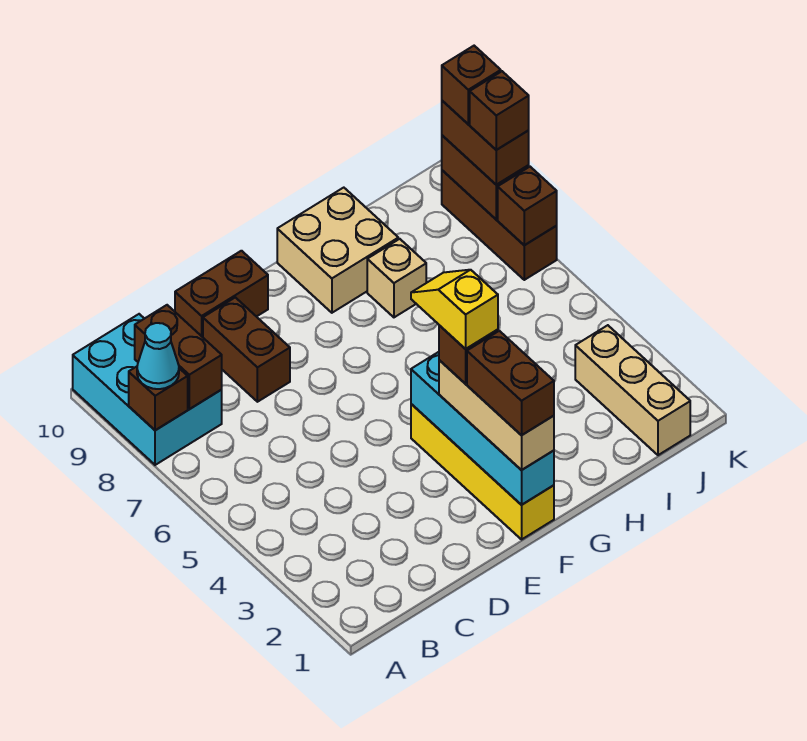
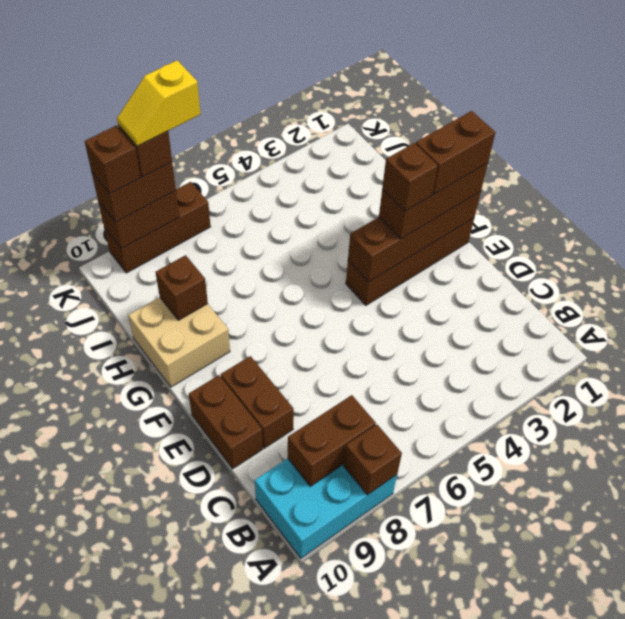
cyan cone A8 level 3 -> none
brown brick D8:D9 level 1 -> brown brick D9:E9 level 1
yellow brick F1:F4 level 1 -> brown brick F1:F4 level 1
cyan brick F1:F4 level 2 -> brown brick F1:F4 level 2
tan brick F1:F3 level 3 -> brown brick F1:F3 level 3
yellow slope F3:F4 level 5 top 3 -> yellow slope K7:K8 level 5 top 7
tan brick H8 level 1 -> none
tan brick J1:J3 level 1 -> none
brown brick K7 level 2 -> brown brick H9 level 2

